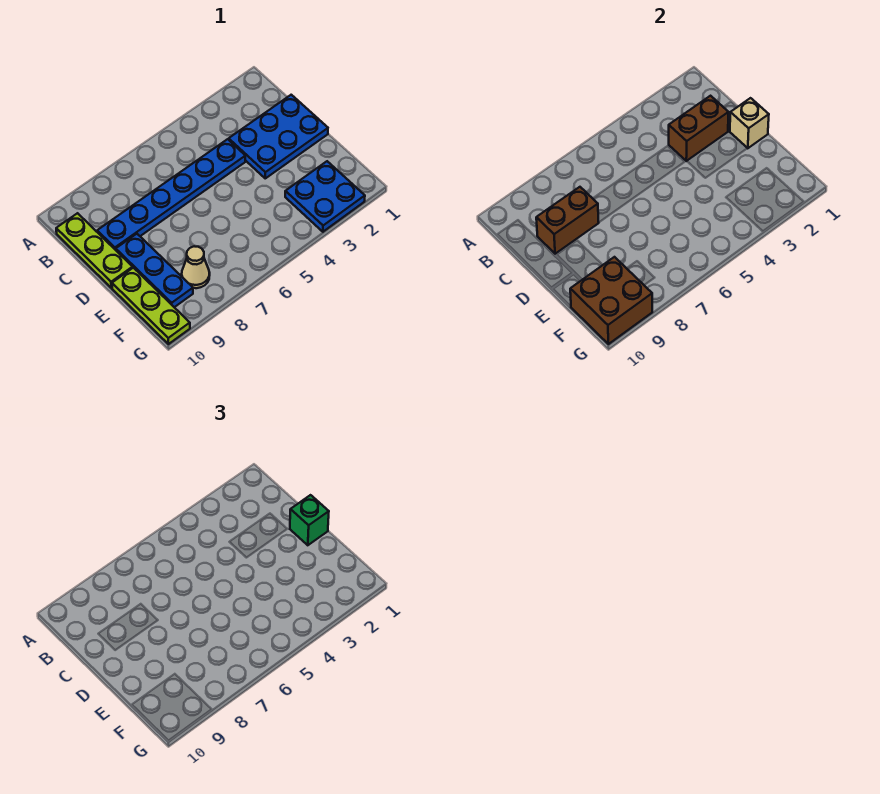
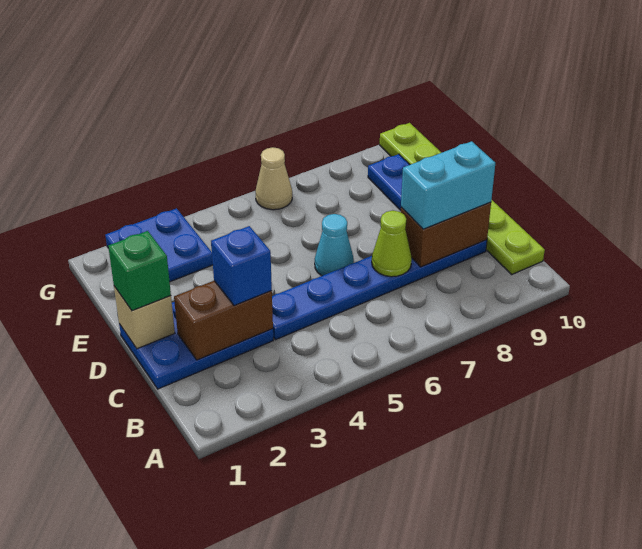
none -> blue brick C3 level 3
none -> lime cone C7 level 2
none -> cyan brick C8:C9 level 3
none -> cyan cone D6 level 1
tan cone F8 level 1 -> tan cone G6 level 1
brown brick F9:G10 level 2 -> none

